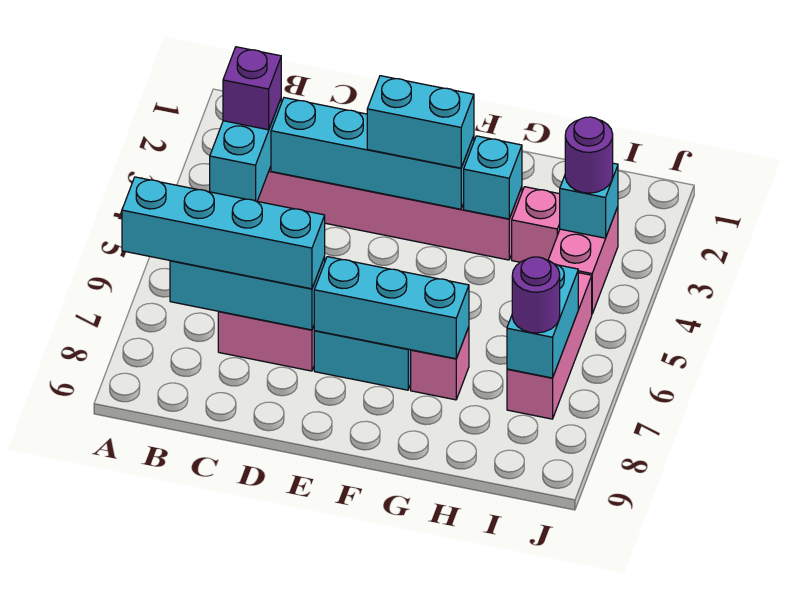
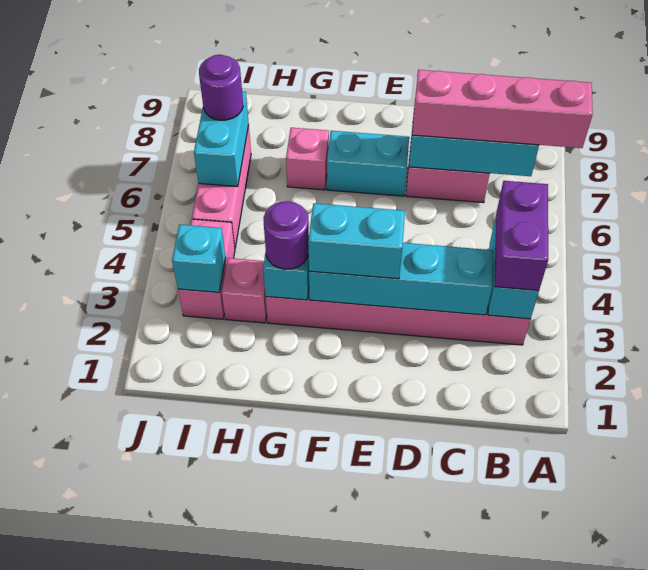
cyan brick A7:D7 level 3 -> pink brick A7:D7 level 3
purple brick B3 level 3 -> purple brick B3:B4 level 3
cyan brick E7:G7 level 2 -> none
purple round brick I3 level 3 -> purple round brick G3 level 3

